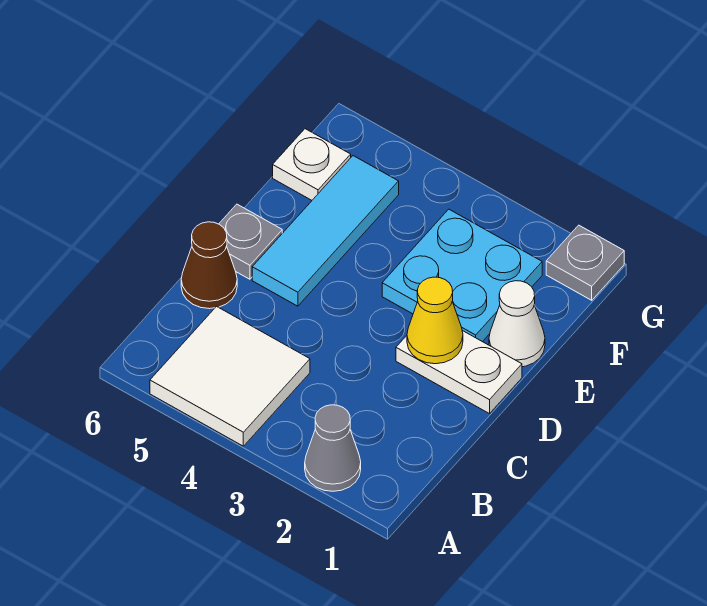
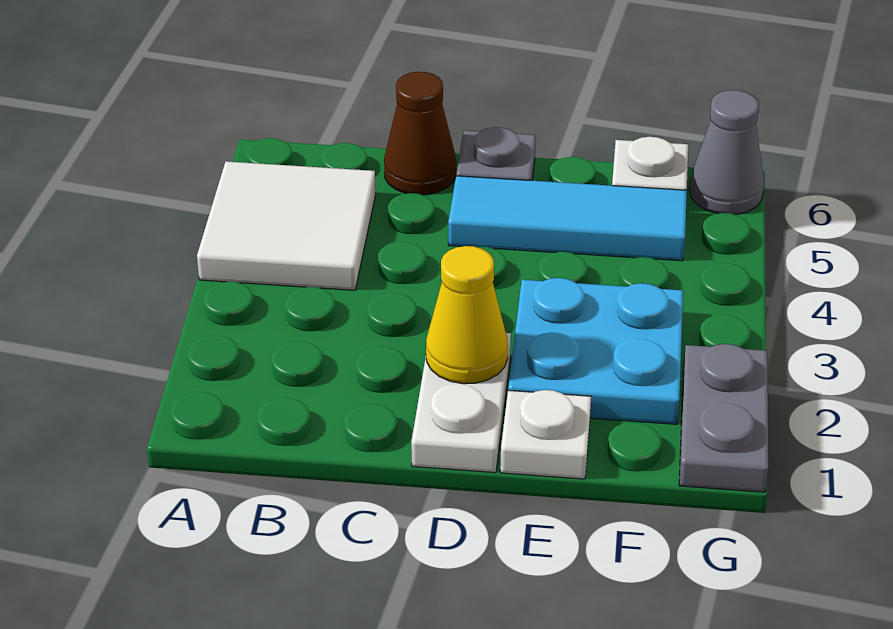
grey cone A2 level 1 -> grey cone G6 level 1
white cone E1 level 1 -> white plate E1 level 1
grey plate G1 level 1 -> grey plate G1:G2 level 1

